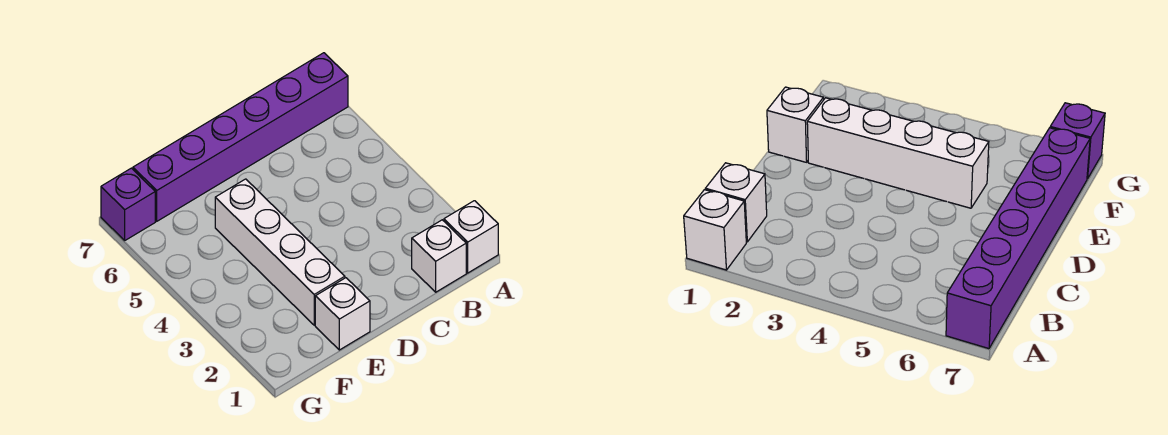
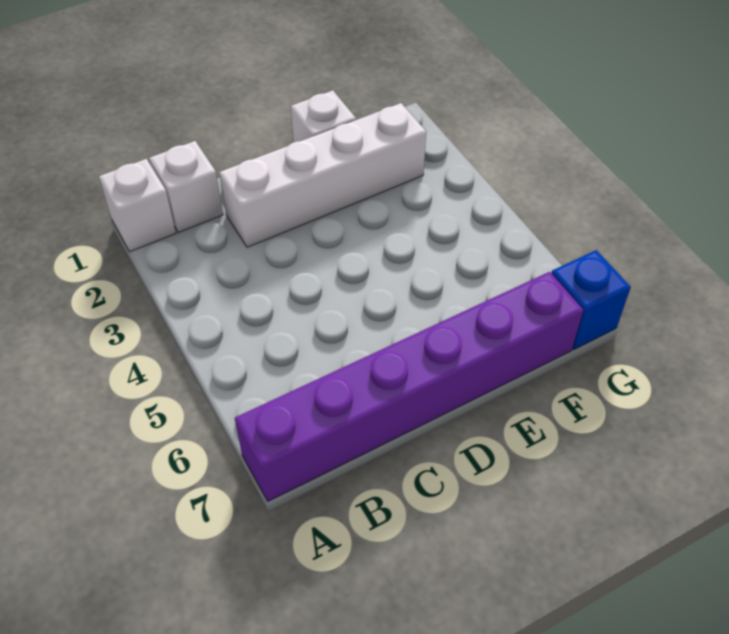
white brick E2:E5 level 1 -> white brick C2:F2 level 1
purple brick G7 level 1 -> blue brick G7 level 1

